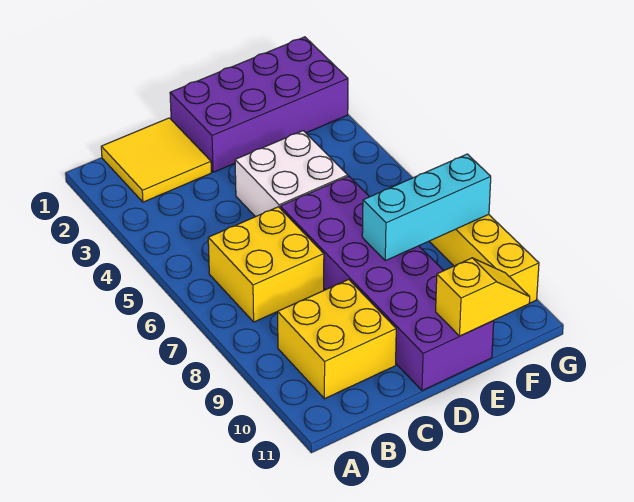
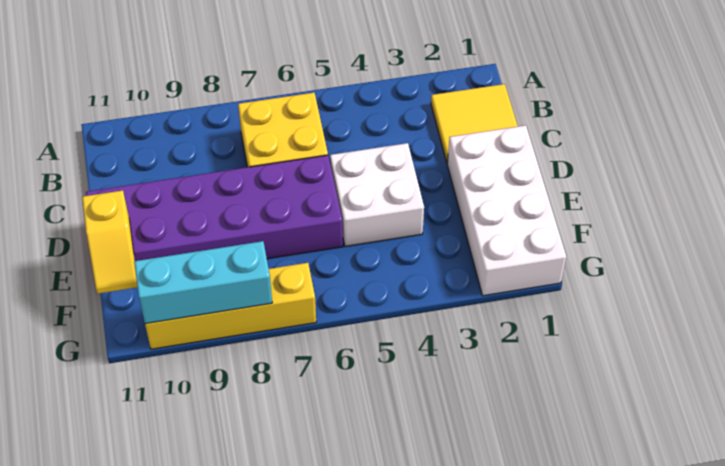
yellow brick B9:C10 level 1 -> none
purple brick D1:G2 level 1 -> white brick D1:G2 level 1
cyan brick E8:G8 level 2 -> cyan brick G8:G10 level 2

